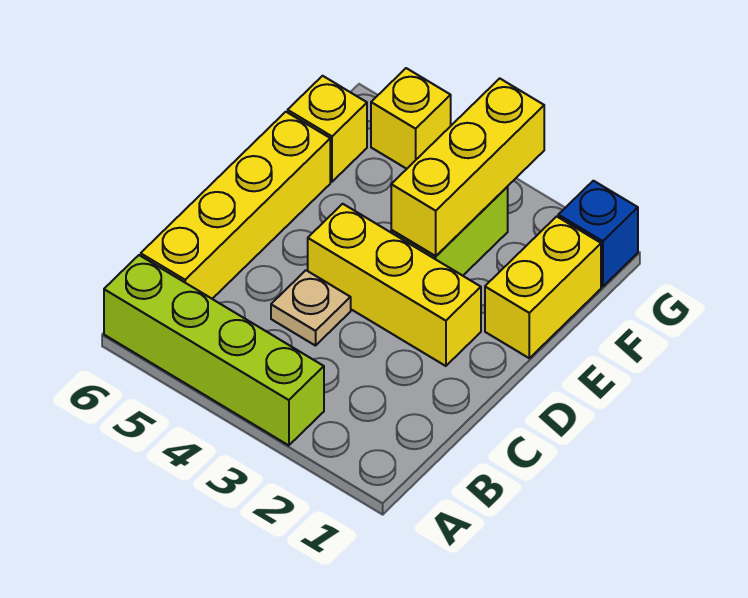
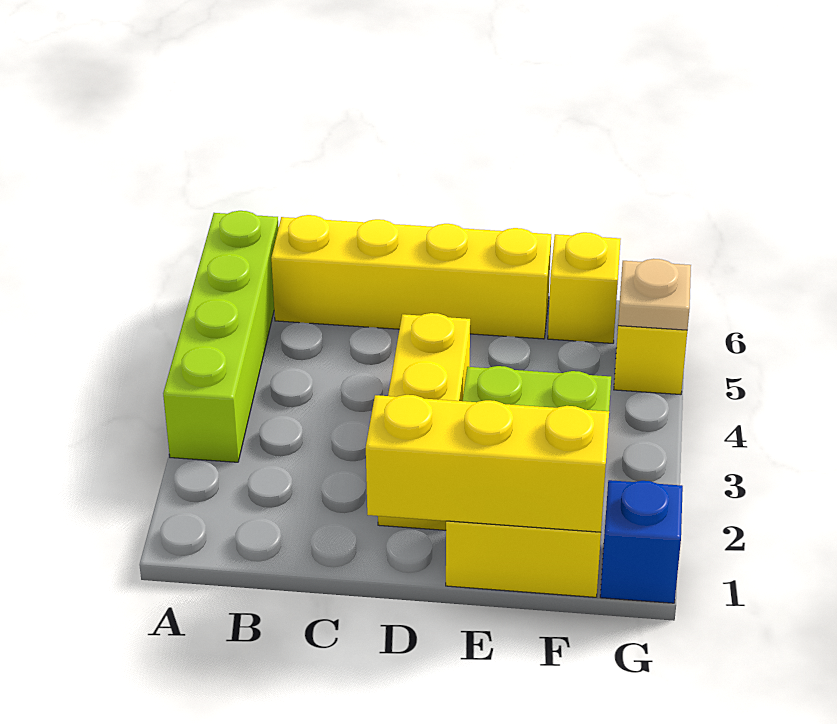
tan plate C4 level 1 -> tan plate G5 level 2
yellow brick E3:G3 level 2 -> yellow brick D1:F1 level 2

